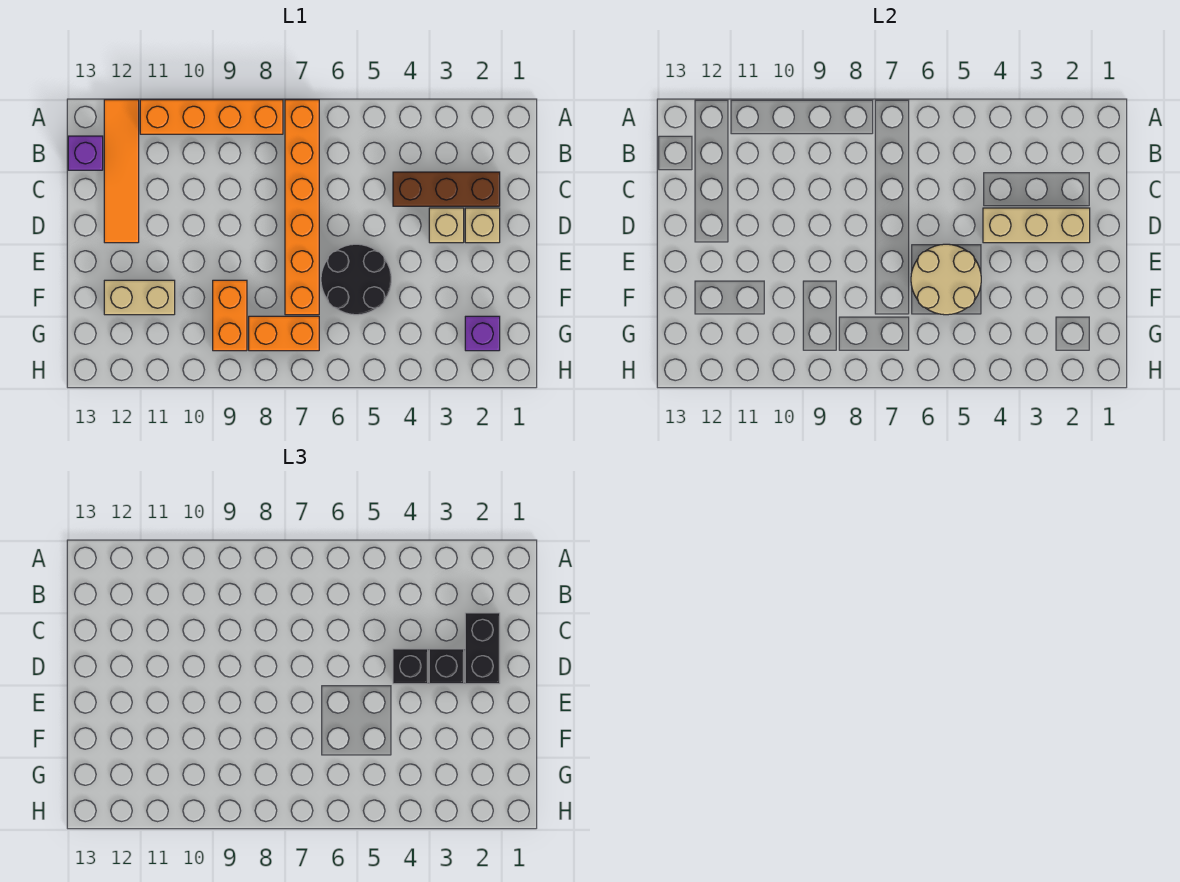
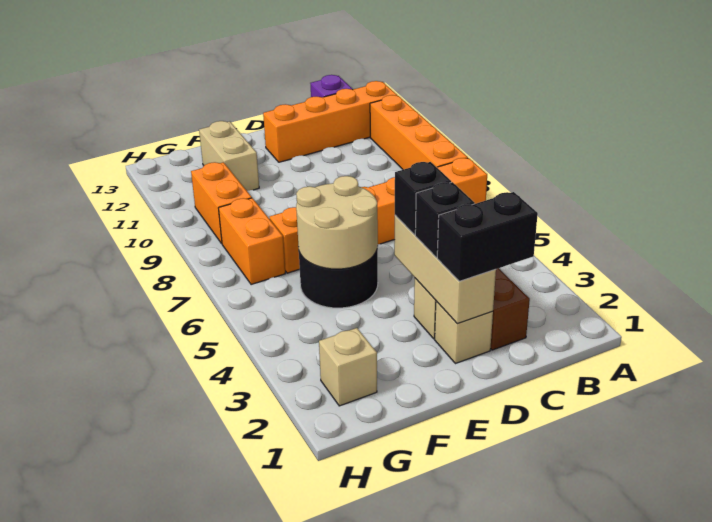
orange tile A12:D12 level 1 -> orange brick A12:D12 level 1
orange brick F9:G9 level 1 -> orange brick G9:G10 level 1
purple brick G2 level 1 -> tan brick G2 level 1

